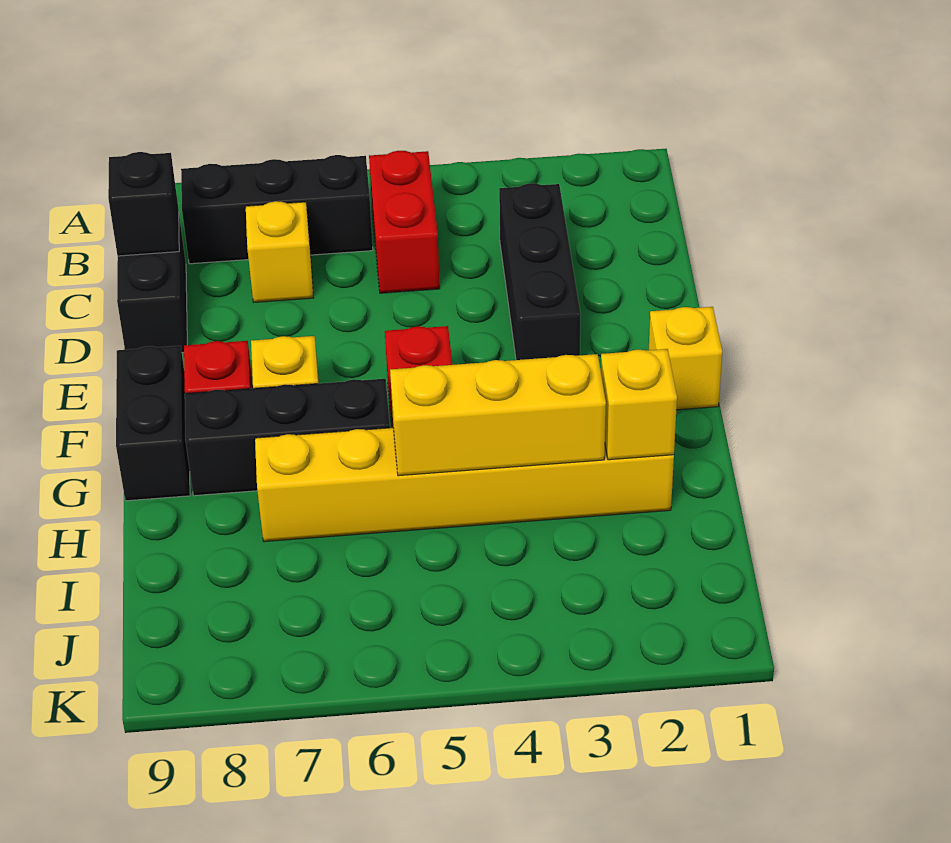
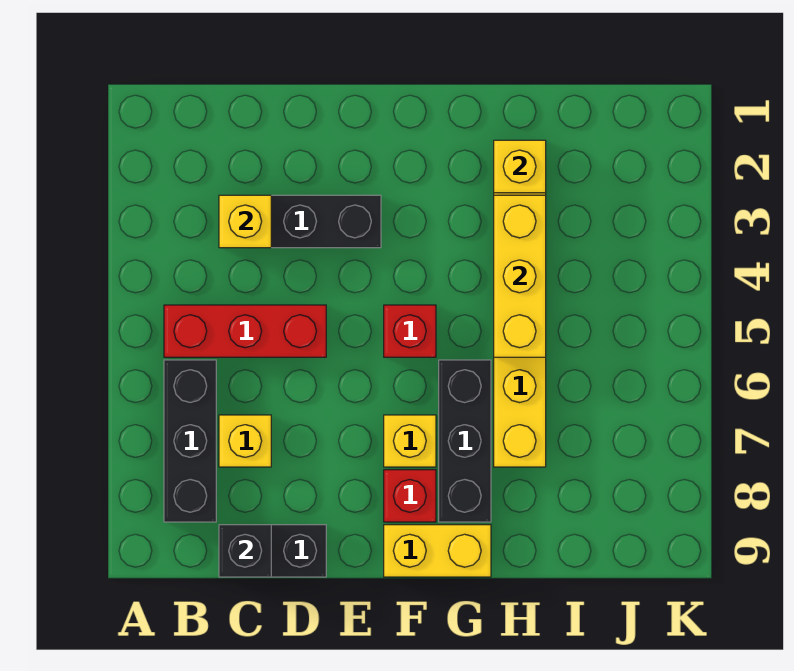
red brick B5:C5 level 1 -> red brick B5:D5 level 1
yellow brick F1 level 1 -> yellow brick C3 level 2
black brick F9:G9 level 1 -> yellow brick F9:G9 level 1

